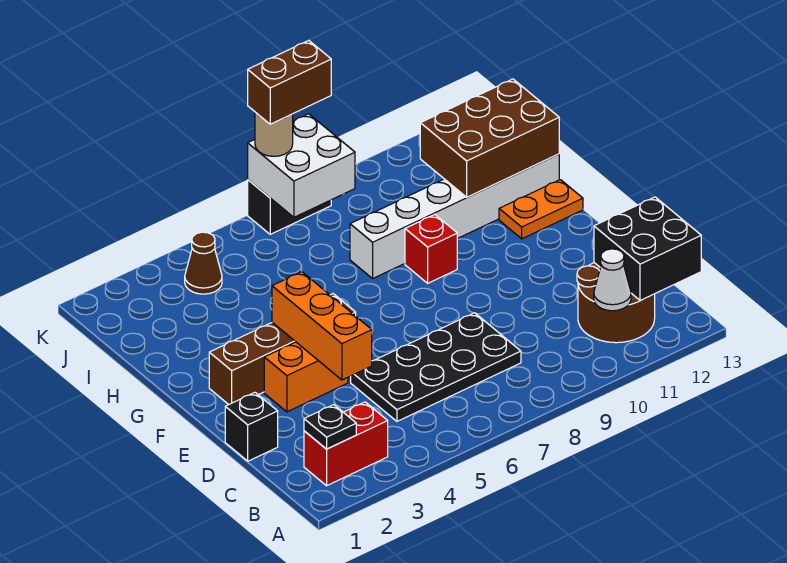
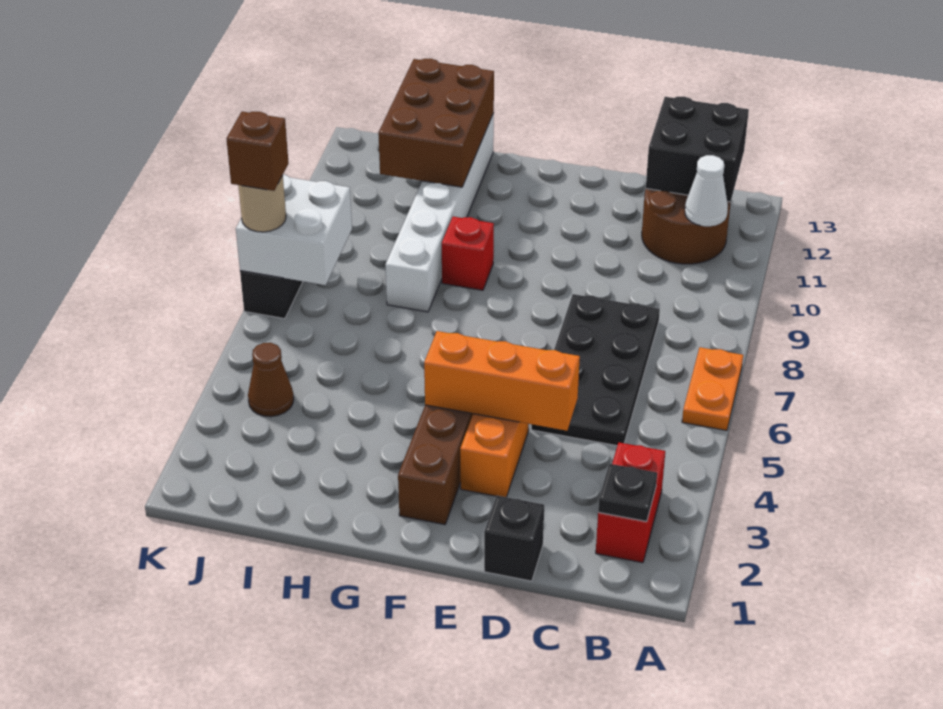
orange plate G12:G13 level 1 -> orange plate A6:A7 level 1
brown brick K7:K8 level 4 -> brown brick K7 level 4

